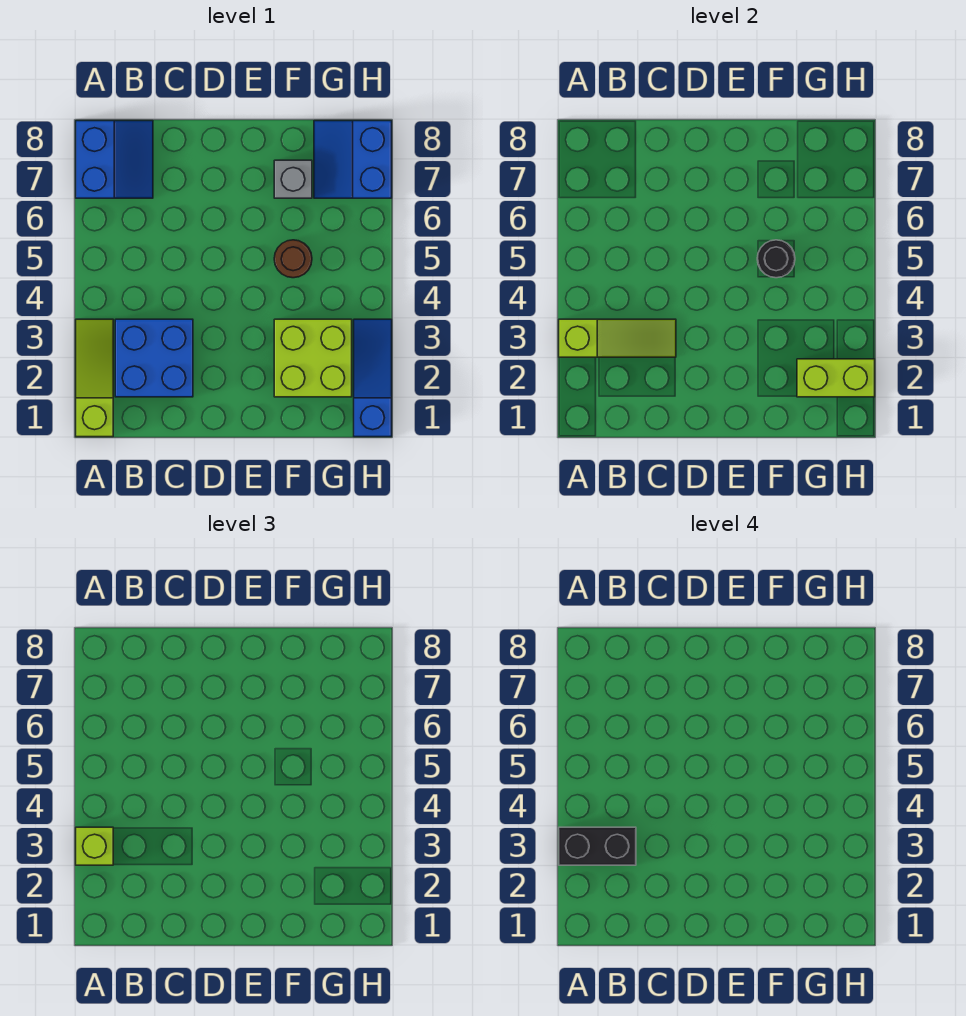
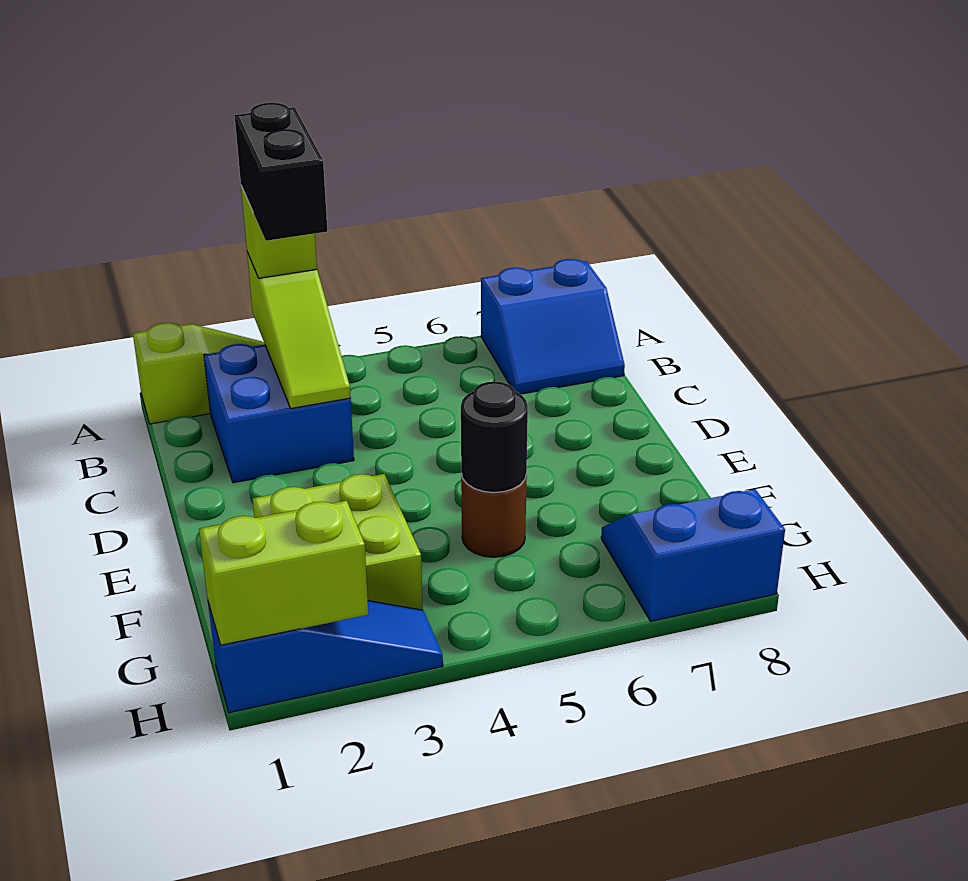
grey brick F7 level 1 -> none
lime brick G2:H2 level 2 -> lime brick H1:H2 level 2

